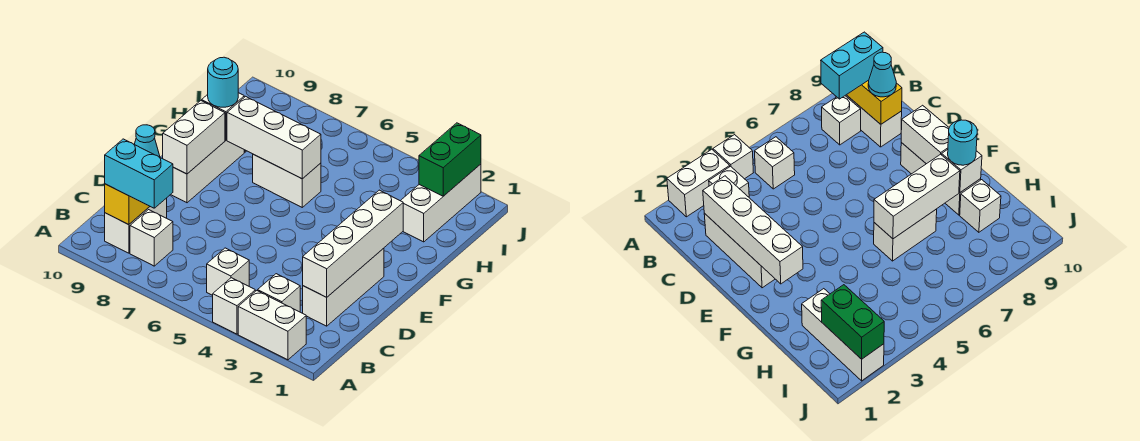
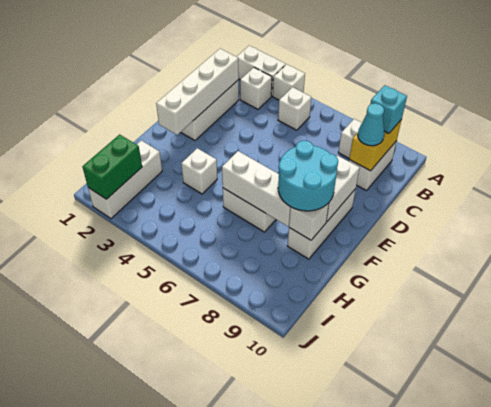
cyan brick B8:B9 level 3 -> cyan brick B9 level 3
cyan round brick G9 level 3 -> cyan round brick F8:G9 level 3
white brick H9 level 1 -> white brick G4 level 1

